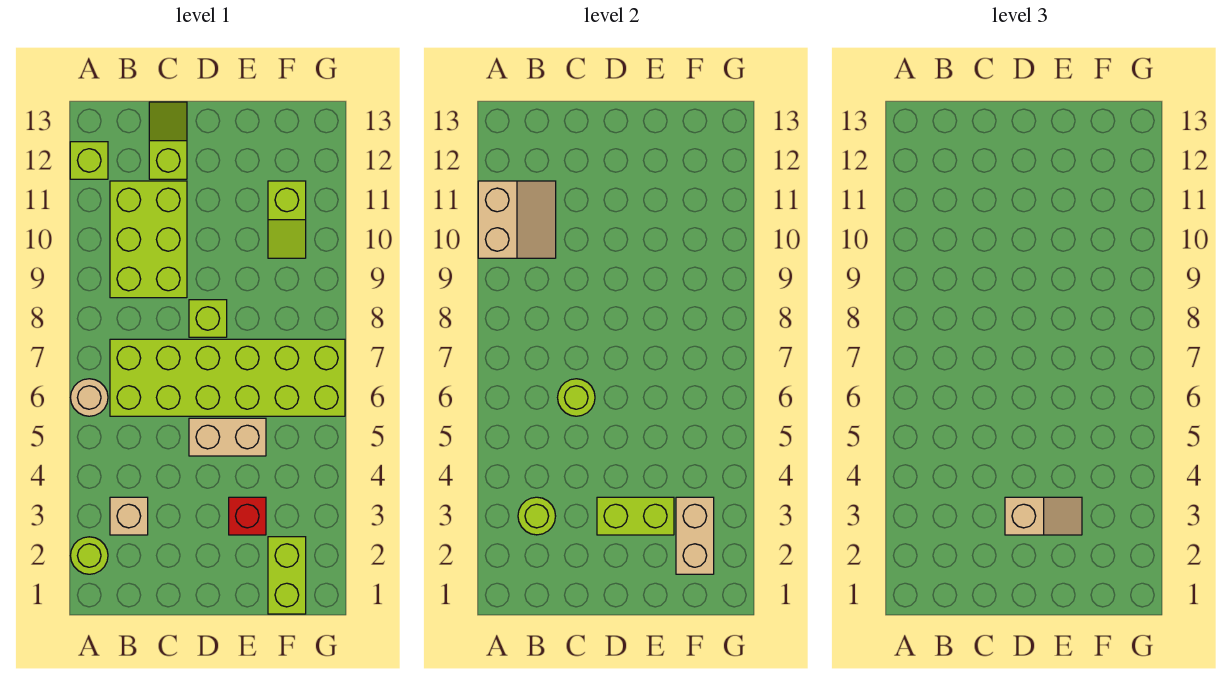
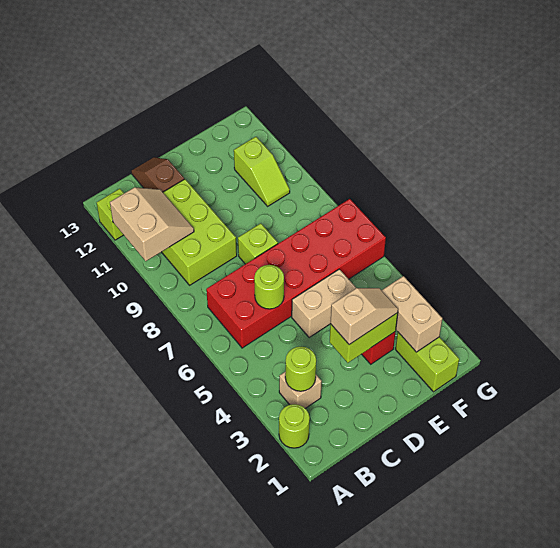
tan round brick A6 level 1 -> none
lime brick B6:G7 level 1 -> red brick B6:G7 level 1
lime slope C12:C13 level 1 top 12 -> brown slope C12:C13 level 1 top 12

